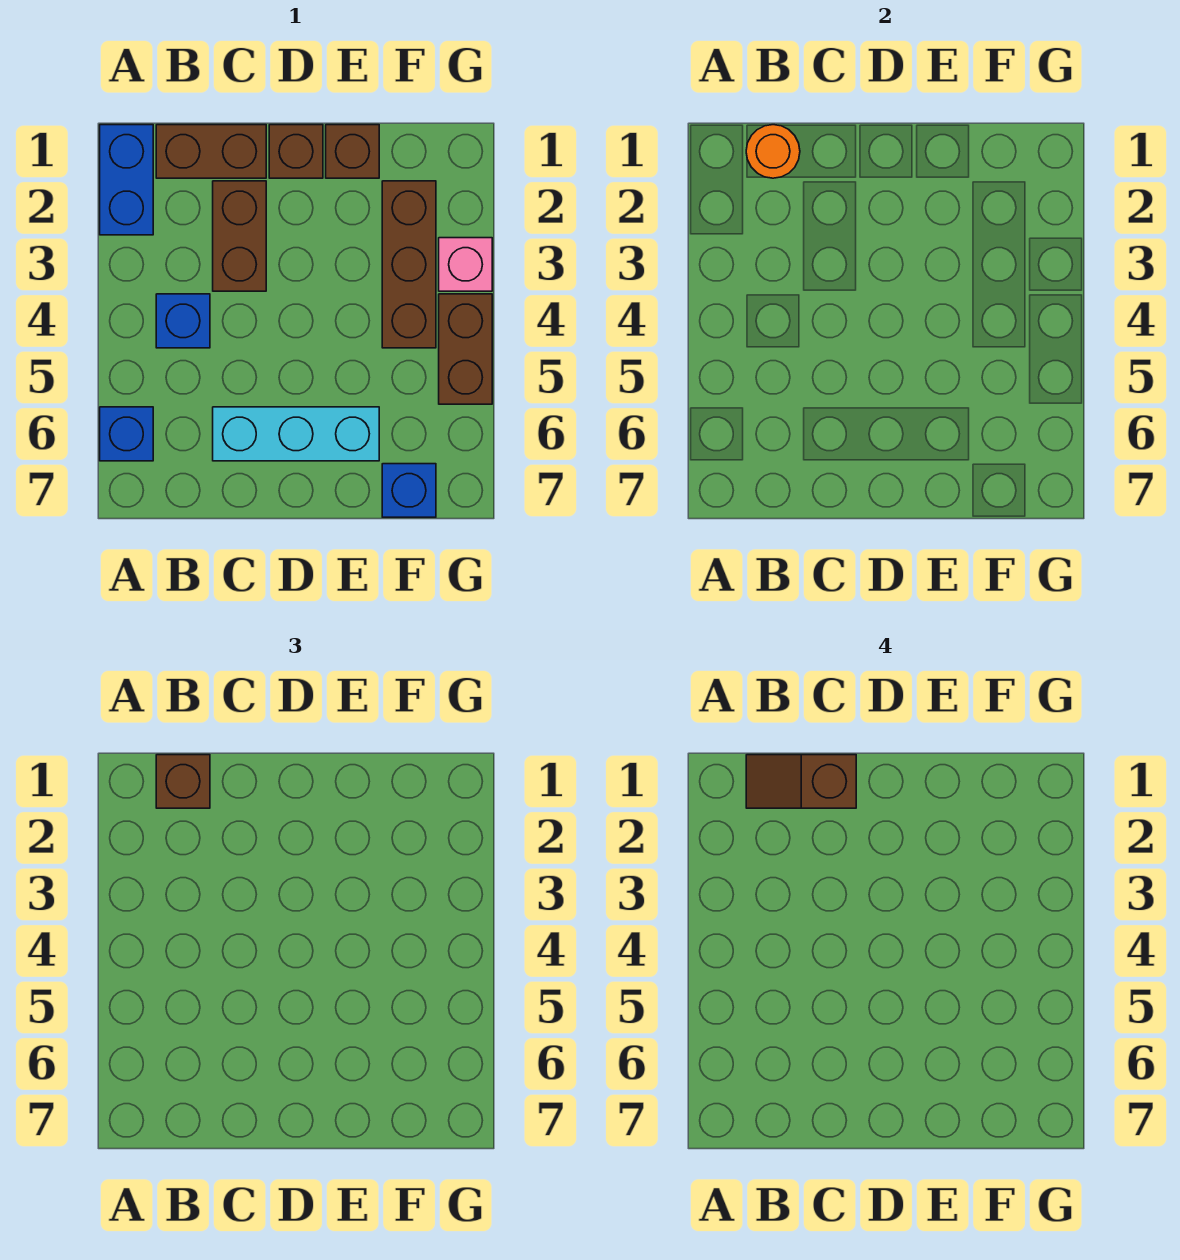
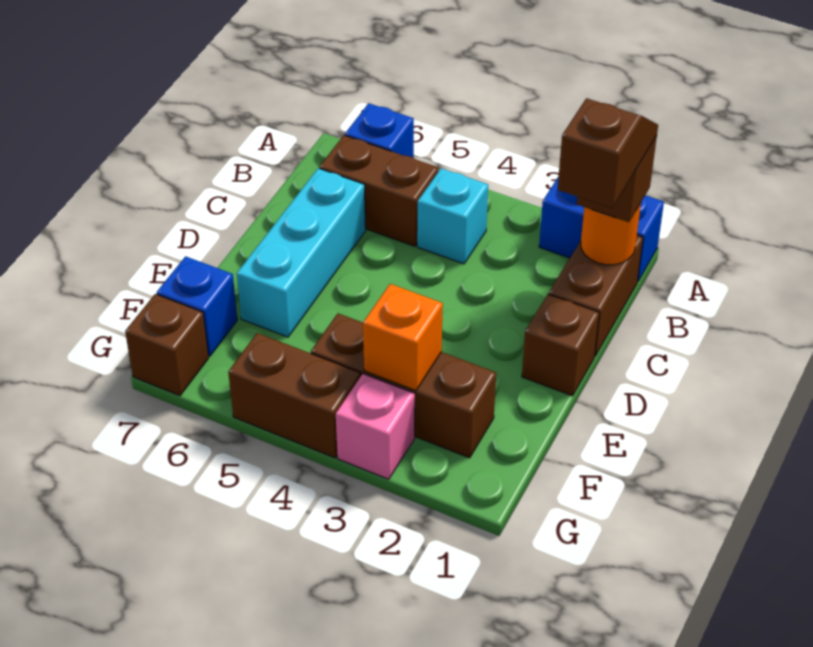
blue brick B4 level 1 -> cyan brick B4 level 1
brown brick C2:C3 level 1 -> brown brick B5:B6 level 1
brown brick E1 level 1 -> brown brick G7 level 1
none -> orange brick F3 level 2

